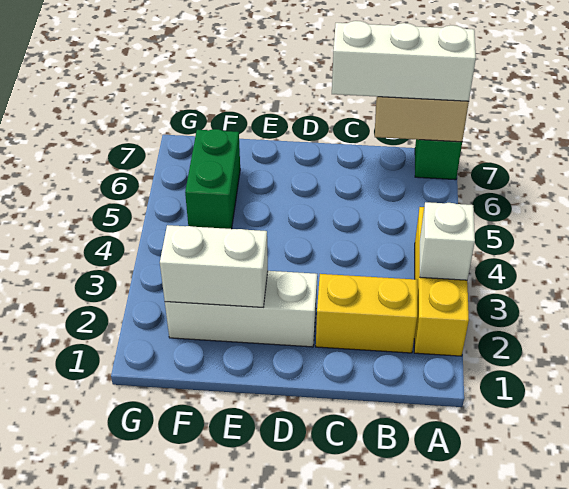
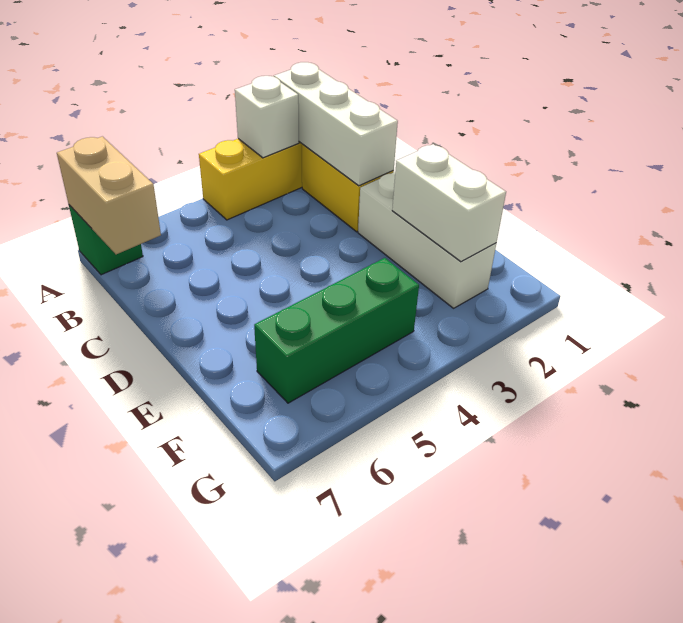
white brick A7:C7 level 3 -> white brick A2:C2 level 2
green brick F5:F6 level 1 -> green brick F4:F6 level 1

